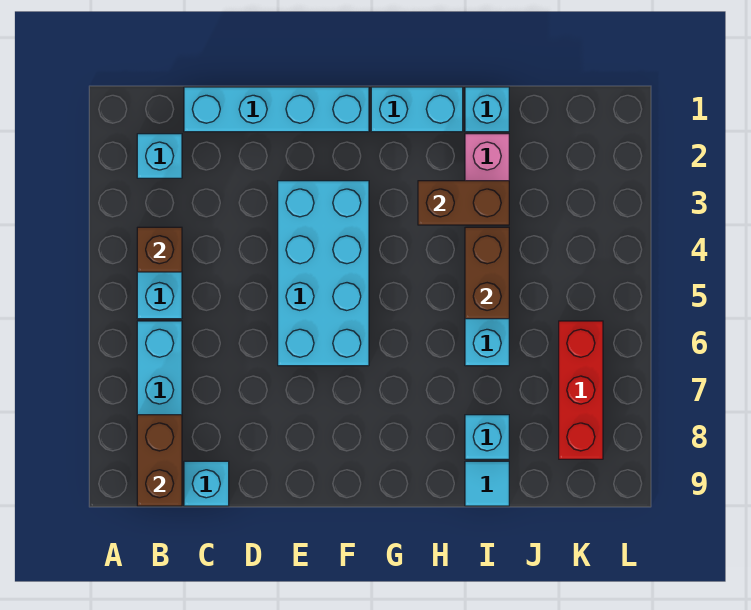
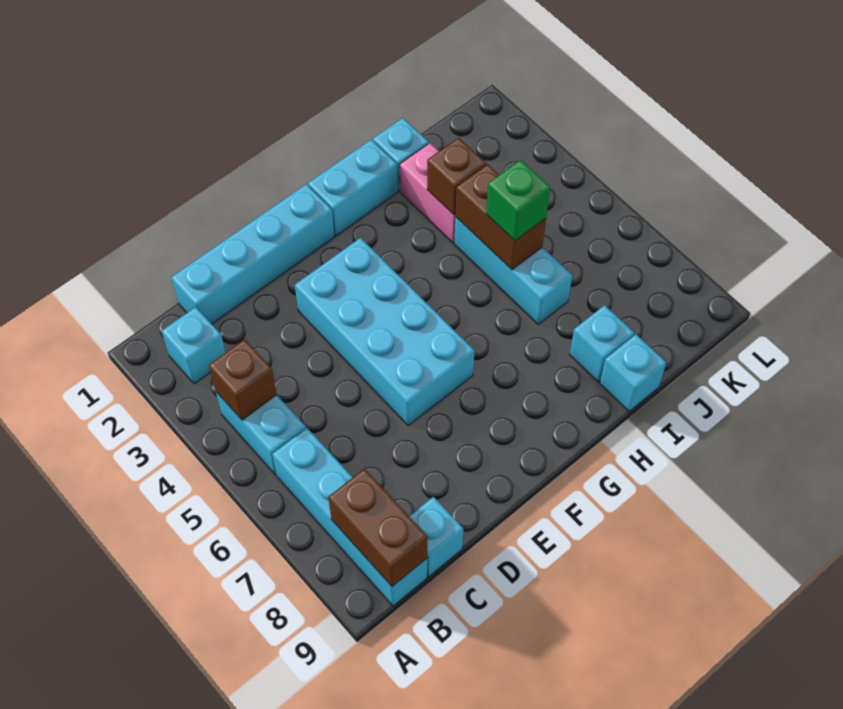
brown brick H3:I3 level 2 -> brown brick I3 level 2
none -> green brick I5 level 3
cyan tile I9 level 1 -> cyan brick I9 level 1
red brick K6:K8 level 1 -> none

